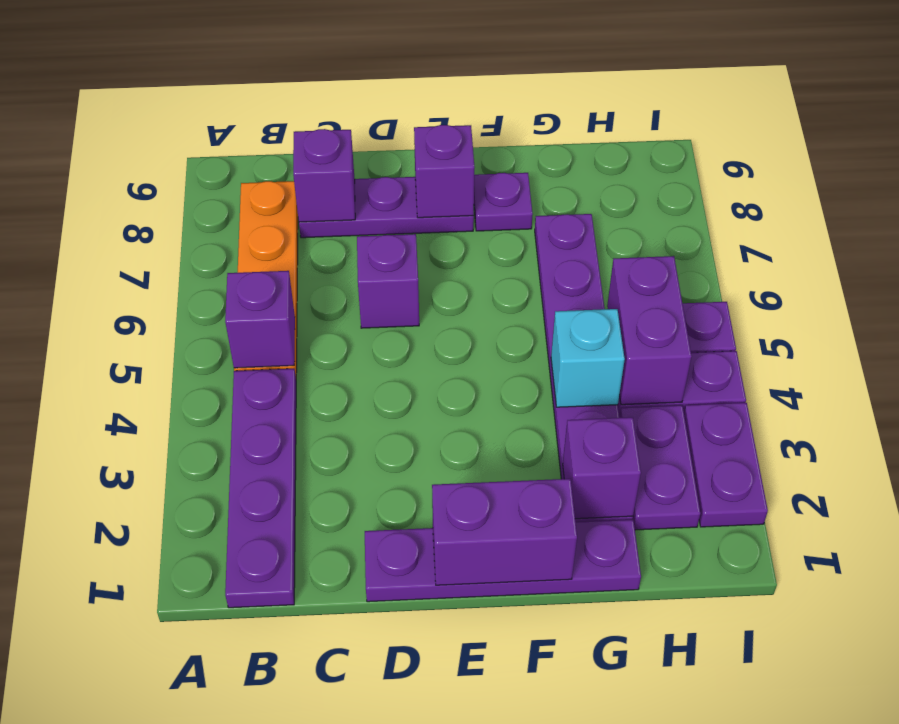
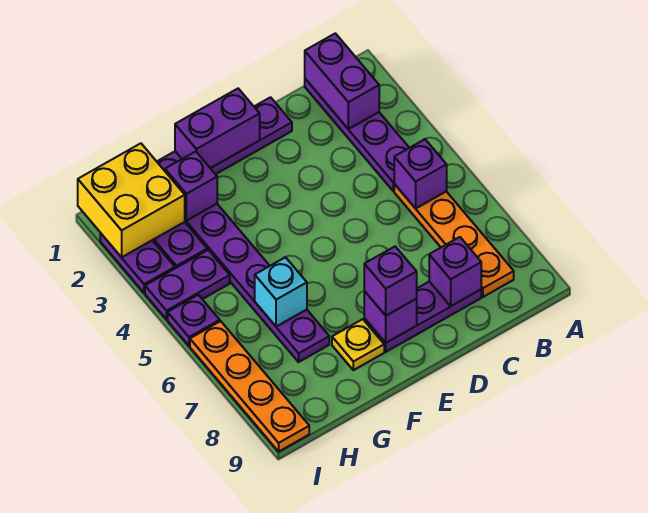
purple brick D6 level 1 -> purple brick E8 level 3
purple plate F8 level 1 -> yellow plate F8 level 1
cyan brick G4 level 2 -> cyan brick G6 level 2
none -> yellow brick H1:I2 level 2
purple brick H4:H5 level 2 -> purple brick B1:B2 level 2
none -> orange plate I6:I9 level 1

